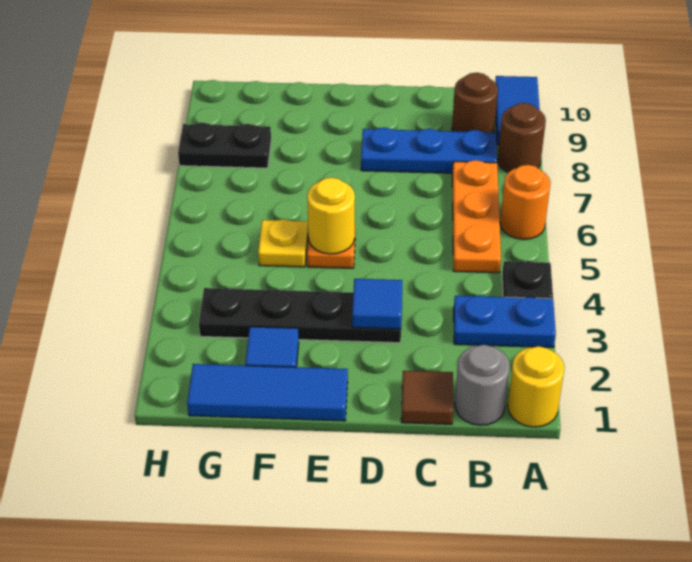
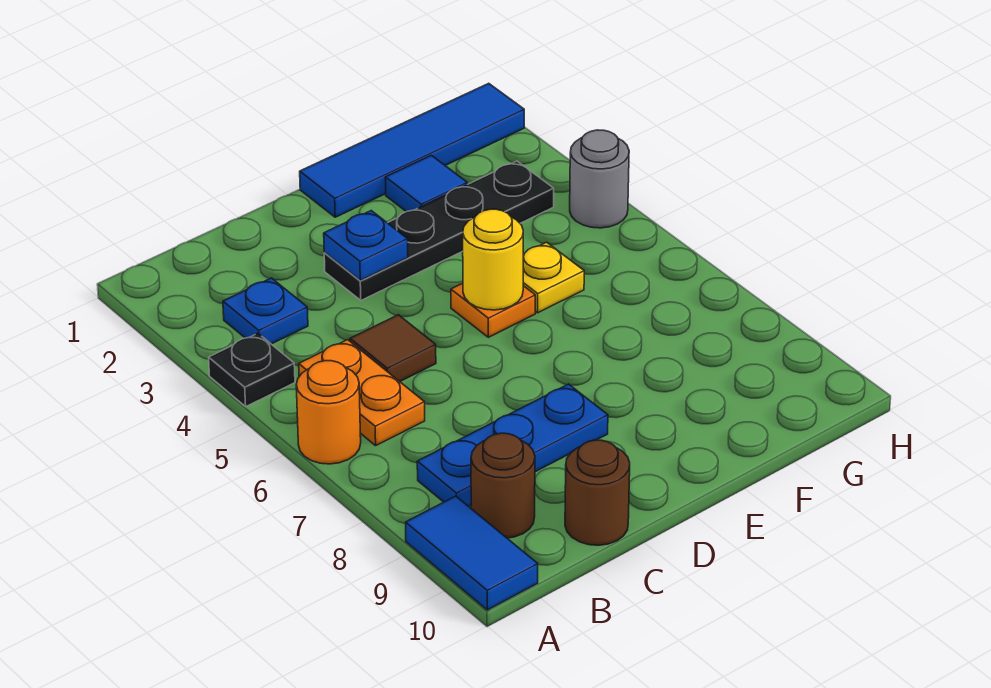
yellow round brick A1 level 1 -> none
blue plate A3:B3 level 1 -> blue plate B3 level 1
brown round brick A8 level 1 -> brown round brick C10 level 1
grey round brick B1 level 1 -> grey round brick H4 level 1
orange plate B5:B7 level 1 -> orange plate B5:B6 level 1
brown tile C1 level 1 -> brown tile C5 level 1
blue tile D3 level 2 -> blue plate D3 level 2
blue tile E1:G1 level 1 -> blue tile E1:H1 level 1
black plate G8:H8 level 1 -> none

